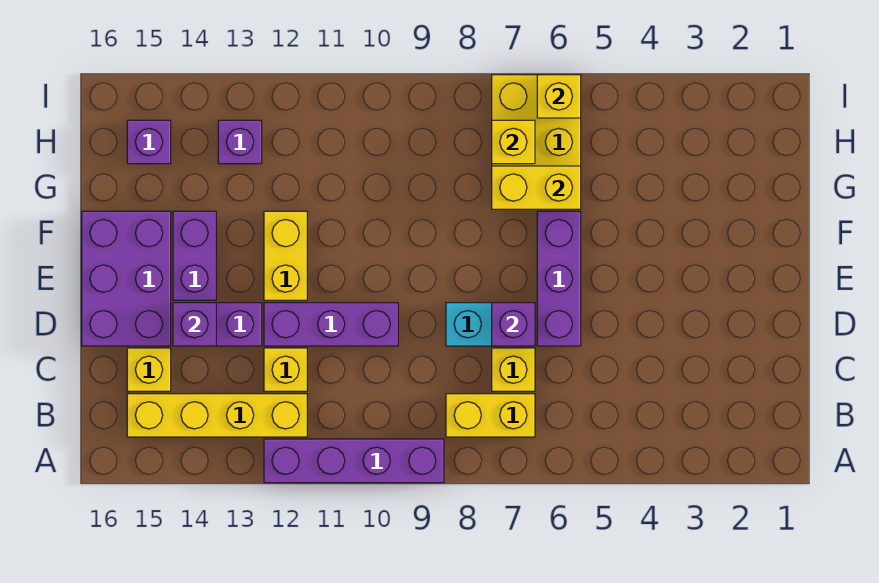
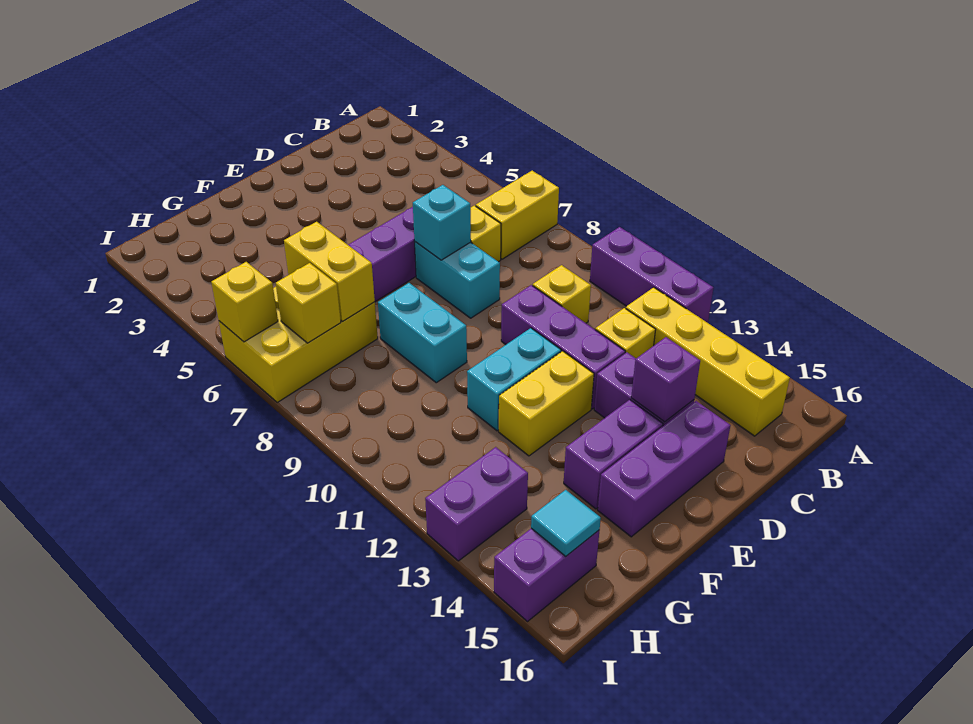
purple brick A9:A12 level 1 -> purple brick A10:A12 level 1
yellow brick B7:B8 level 1 -> yellow brick A7:B7 level 1
yellow brick C15 level 1 -> yellow brick C10 level 1
purple brick D7 level 2 -> cyan brick D7 level 2
purple brick D15:F16 level 1 -> purple brick D15:F15 level 1
none -> cyan brick E11:F11 level 1
none -> cyan brick F8:F9 level 1
purple brick H13 level 1 -> purple brick H13:I13 level 1
purple brick H15 level 1 -> purple brick H15:I15 level 1
none -> cyan tile H15 level 2

